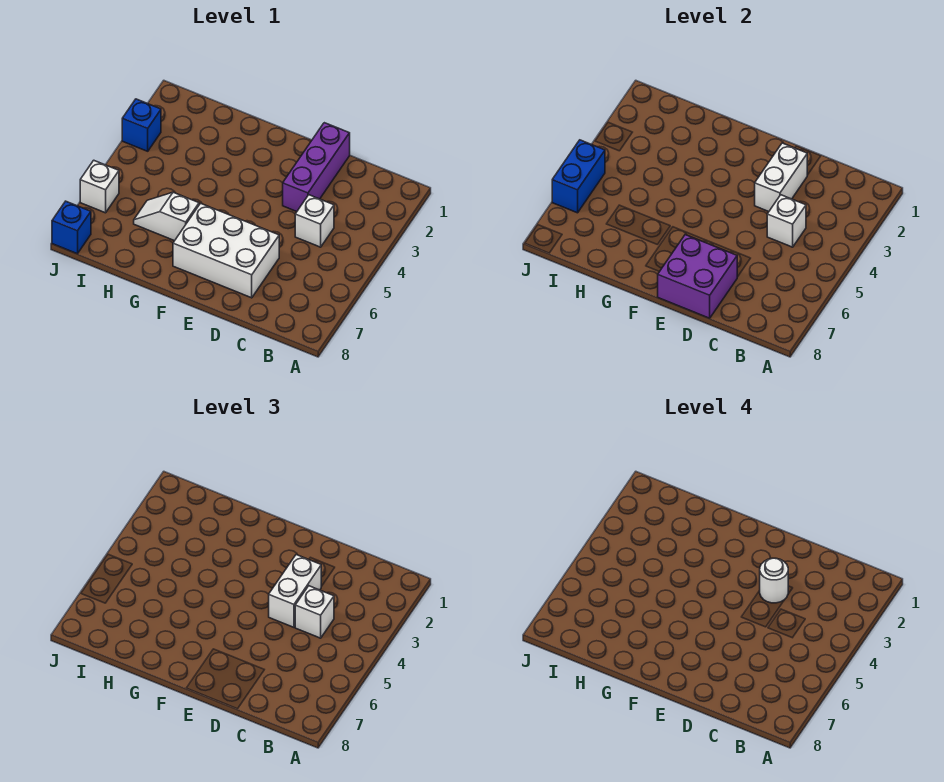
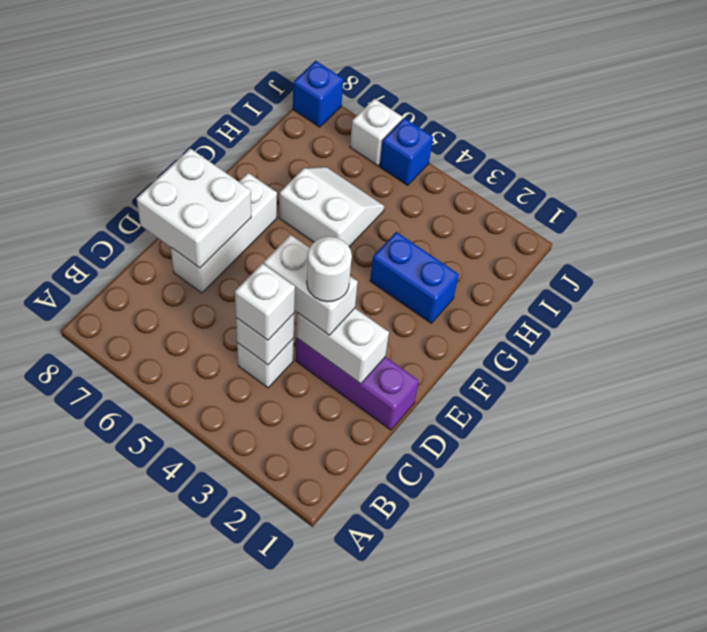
white brick D6:F7 level 1 -> white brick D7:F7 level 1
purple brick D7:E8 level 2 -> white brick D7:E8 level 2
white slope G6:H6 level 1 top G -> white slope G5:H6 level 1 top G
blue brick J3 level 1 -> blue brick J5 level 1
blue brick J5:J6 level 2 -> blue brick G2:G3 level 1

